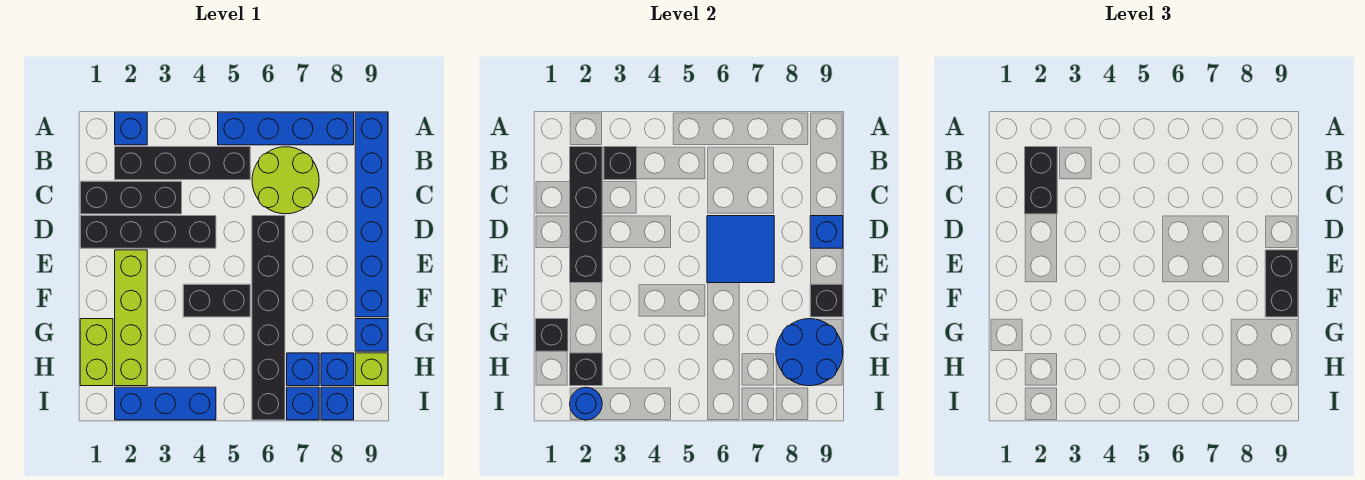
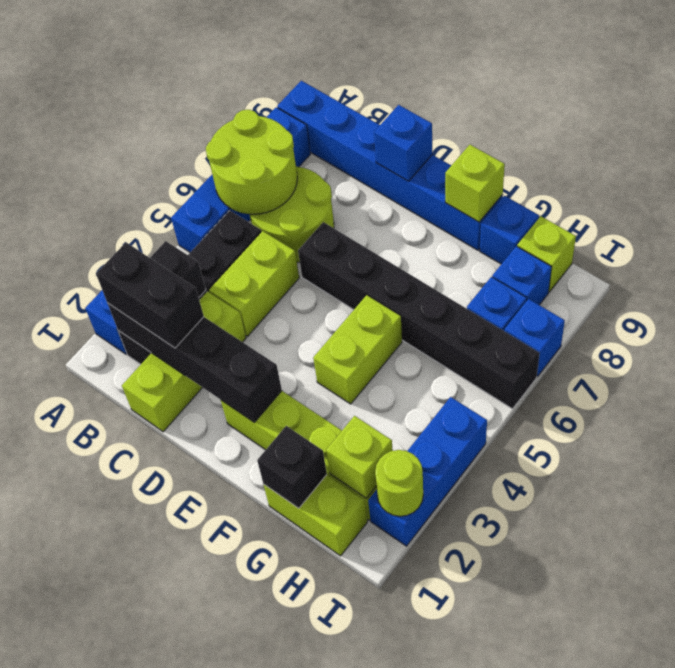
none -> lime round brick A6:B7 level 2
black brick C1:C3 level 1 -> lime brick C1:C3 level 1
none -> lime brick C4:C5 level 1
black brick D1:D4 level 1 -> none
blue tile D6:E7 level 2 -> none
black brick E9:F9 level 3 -> none
black brick F4:F5 level 1 -> lime brick F4:F5 level 1
black brick F9 level 2 -> lime brick F9 level 2
blue round brick G8:H9 level 2 -> none
black brick H2 level 2 -> lime brick H2 level 2
blue round brick I2 level 2 -> lime round brick I2 level 2
blue brick I8 level 1 -> none

